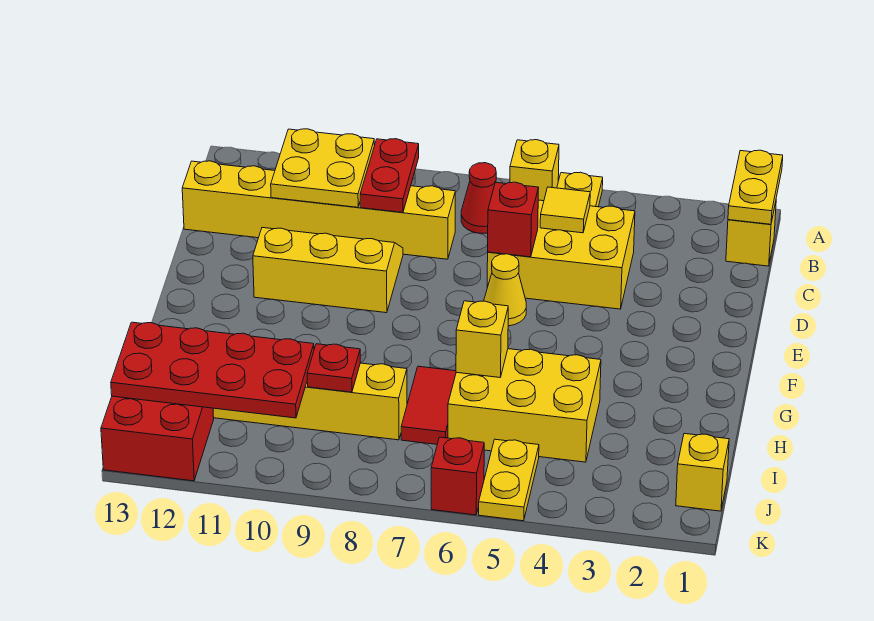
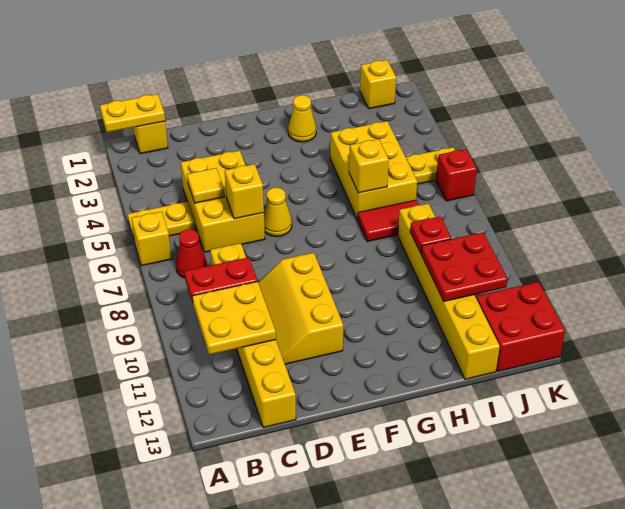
red brick D6 level 2 -> yellow brick D6 level 2
none -> yellow cone G2 level 1
red plate I10:J13 level 2 -> red plate I10:J11 level 2

